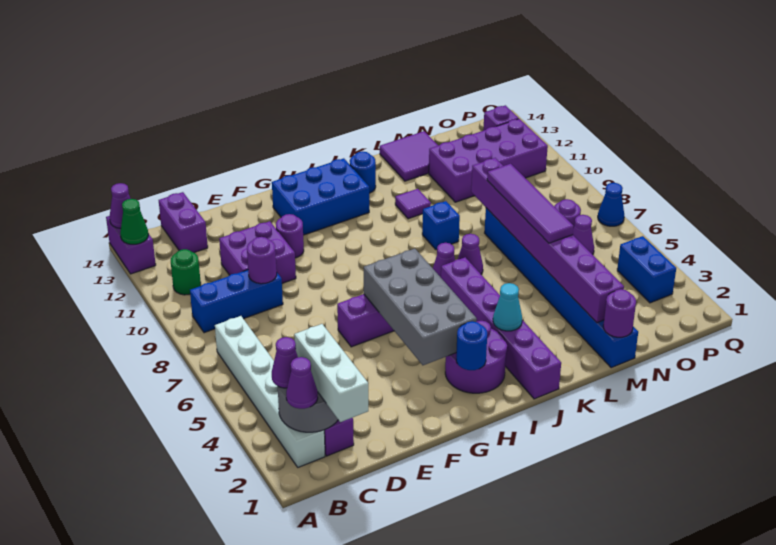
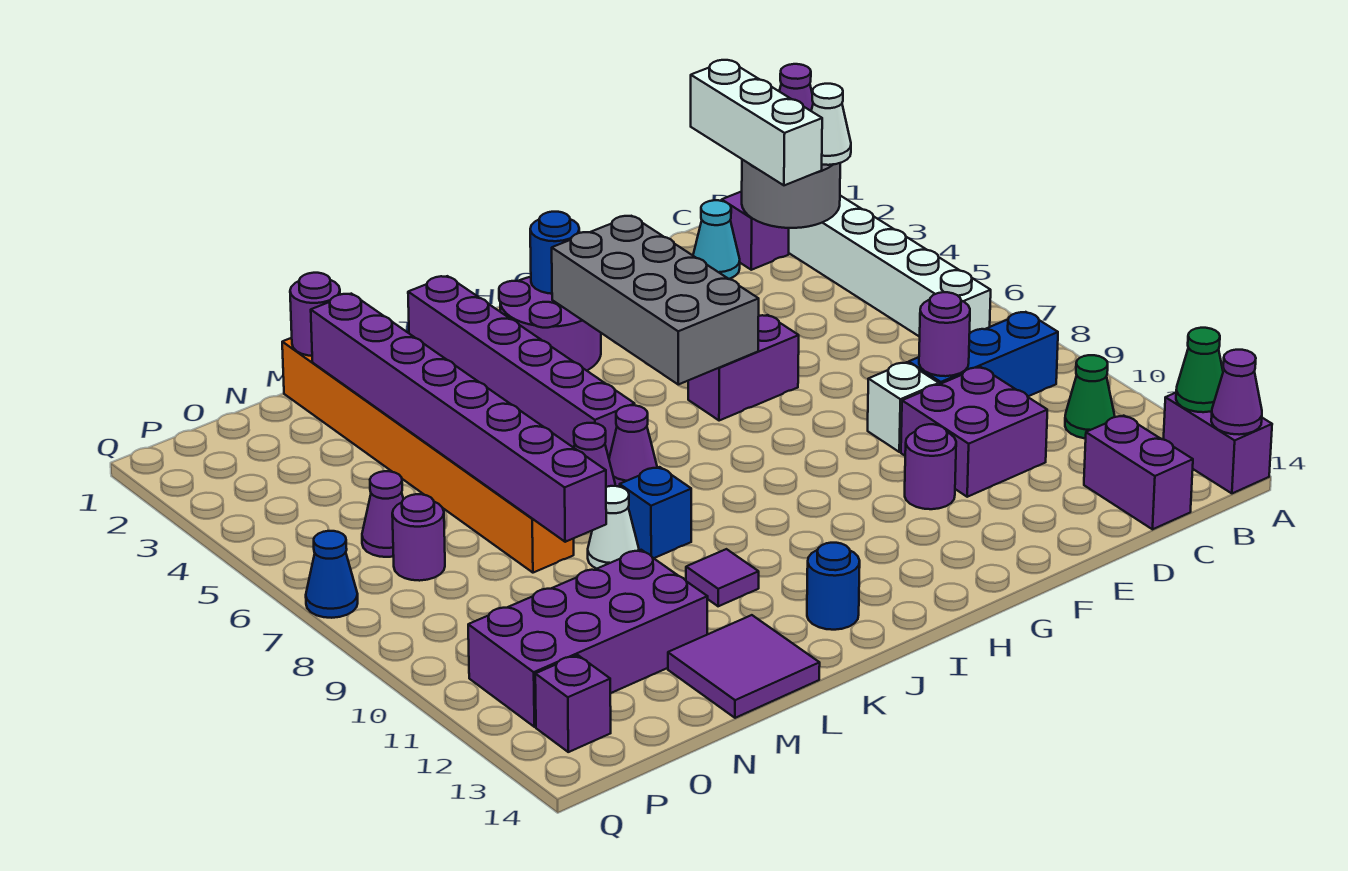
purple cone B3 level 3 -> white cone B3 level 3
green round brick B11 level 1 -> green cone B11 level 1
none -> white brick E9 level 1
blue brick G12:I13 level 1 -> none
cyan cone J3 level 2 -> cyan cone D2 level 1
none -> white cone L9 level 1
blue brick M1:M8 level 1 -> orange brick M1:M8 level 1
purple tile M5:M8 level 3 -> none
blue brick P3:P4 level 1 -> none

